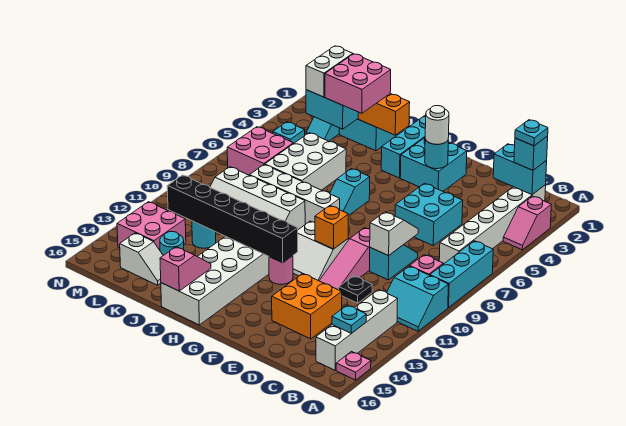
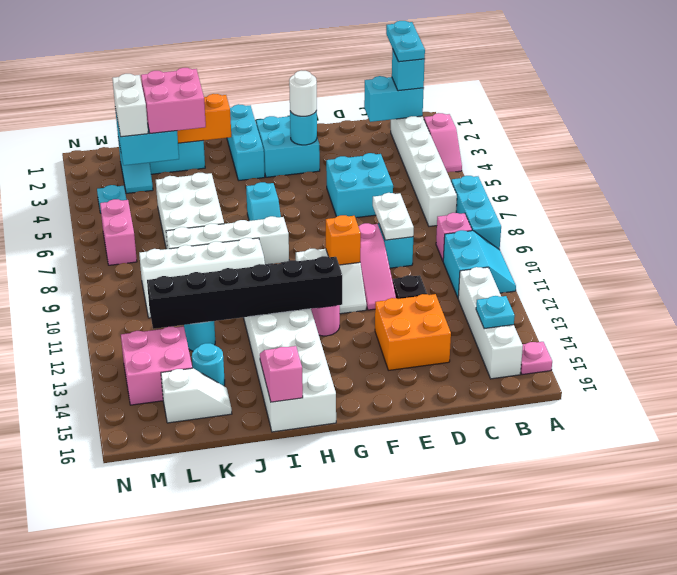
cyan slope A10:B11 level 1 top 10 -> cyan slope A10:B11 level 1 top B
cyan plate B2 level 4 -> cyan plate B1:B2 level 4
white slope D8:D9 level 2 top 9 -> white plate D8:D9 level 2
pink brick L6:M7 level 1 -> pink brick M6:M7 level 1

